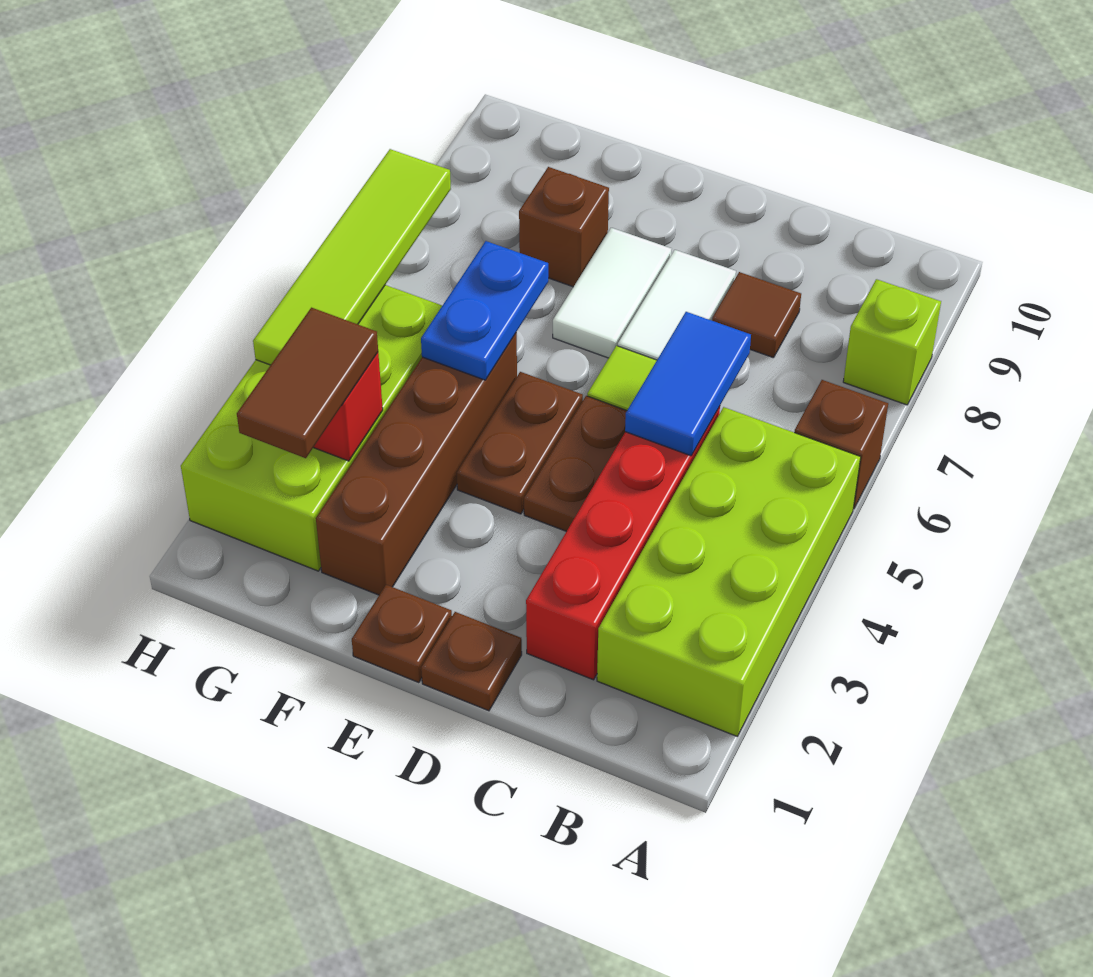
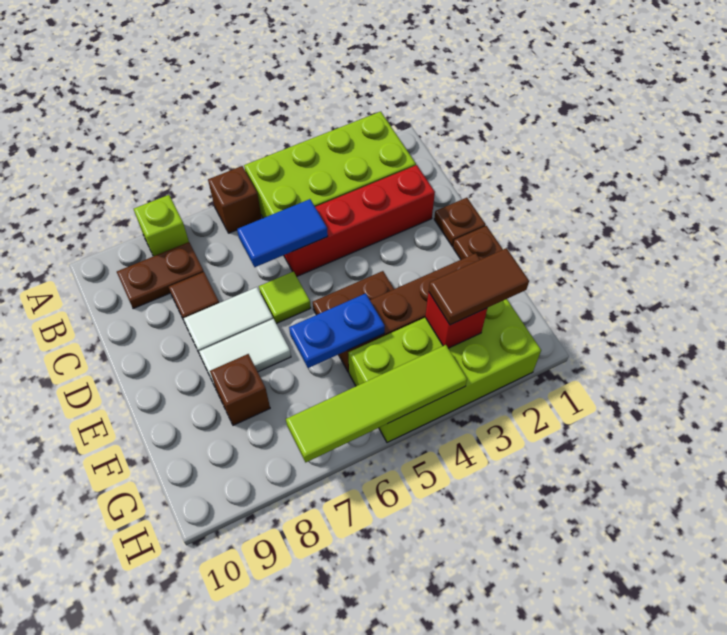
brown plate D4:D5 level 1 -> brown plate B8:B9 level 1

